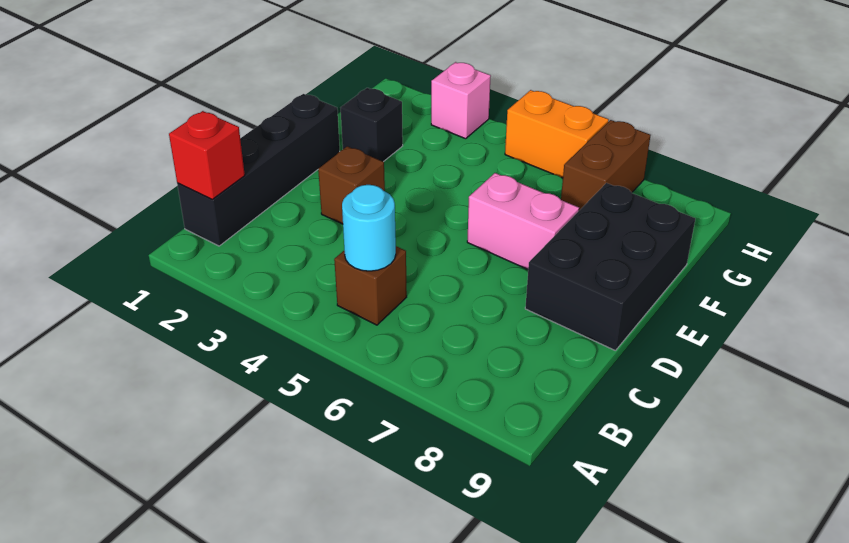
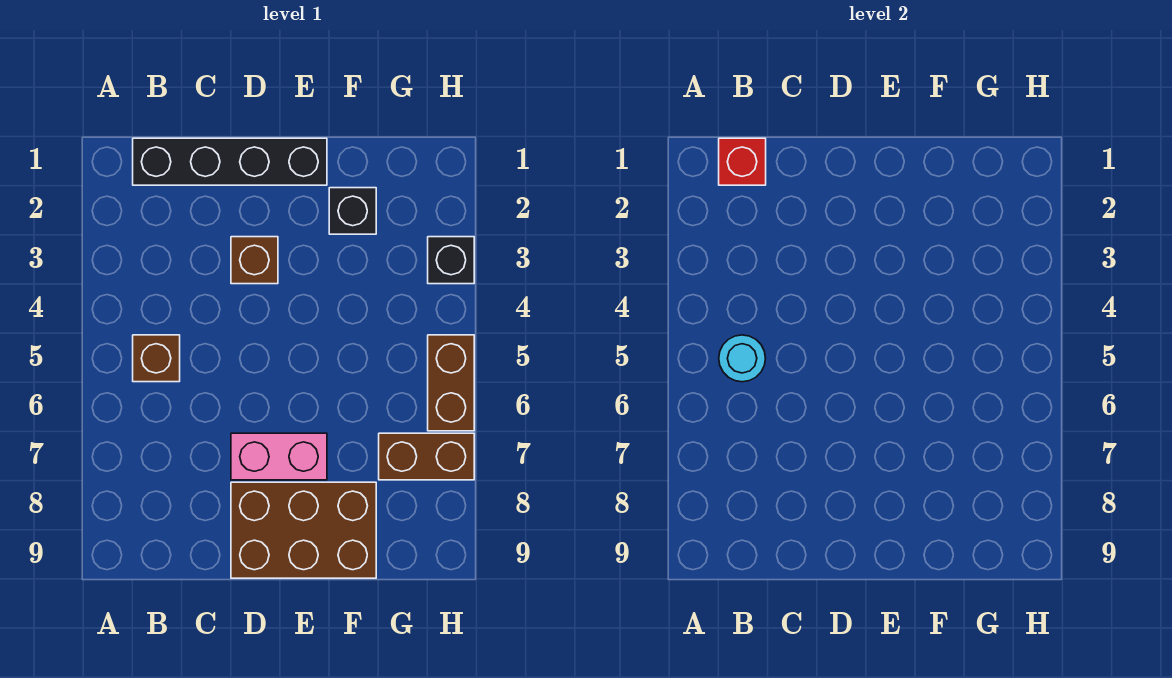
black brick D8:F9 level 1 -> brown brick D8:F9 level 1
pink brick E6:E7 level 1 -> pink brick D7:E7 level 1
pink brick H3 level 1 -> black brick H3 level 1
orange brick H5:H6 level 1 -> brown brick H5:H6 level 1

